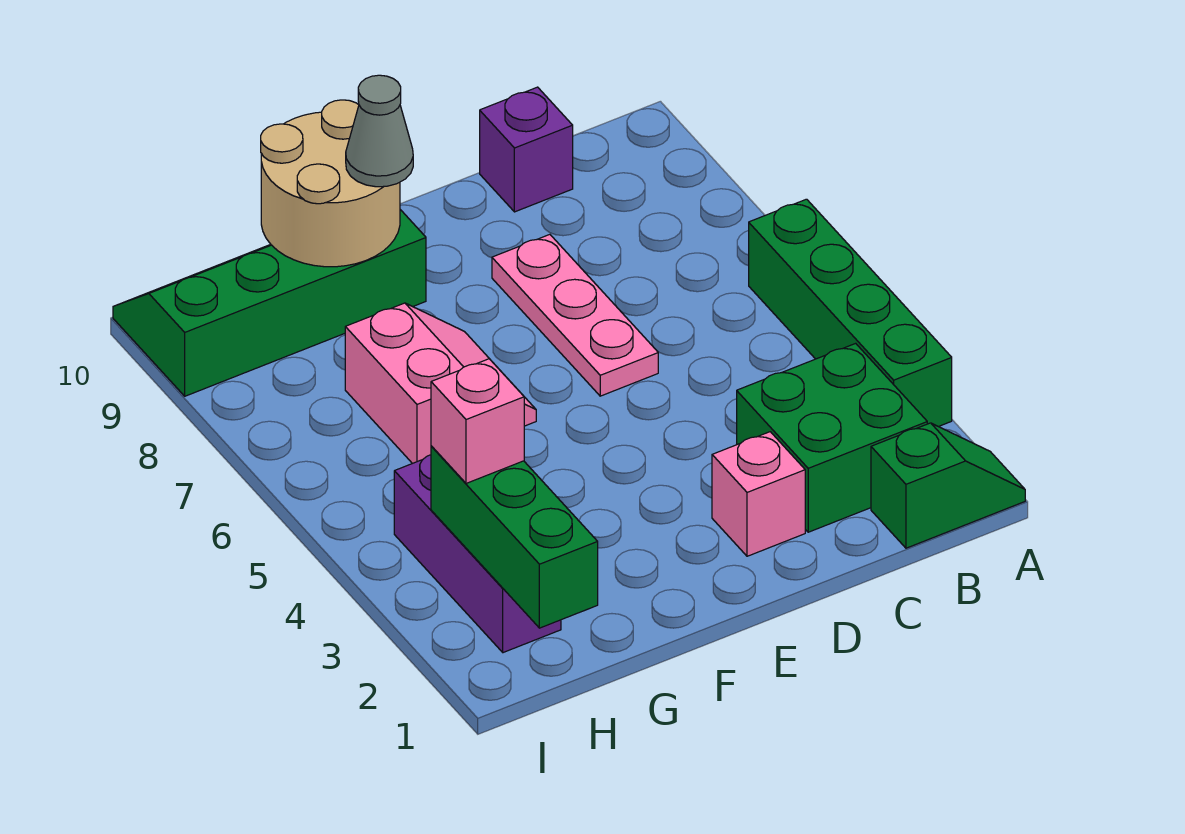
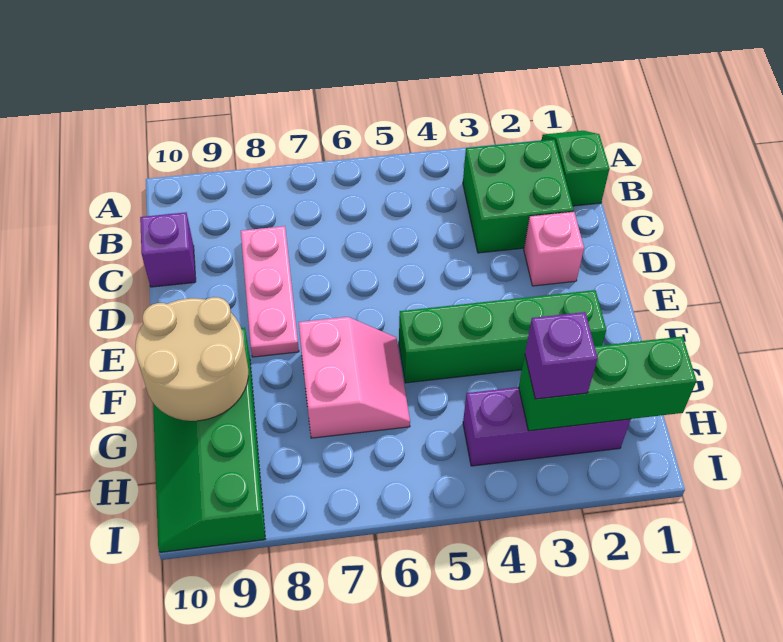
green brick A3:A6 level 1 -> green brick F2:F5 level 1
pink plate D6:D8 level 1 -> pink plate C8:E8 level 1
pink slope F6:G7 level 1 top G -> pink slope F6:G7 level 1 top 7
grey cone F9 level 3 -> none
pink brick H3 level 3 -> purple brick H3 level 3

